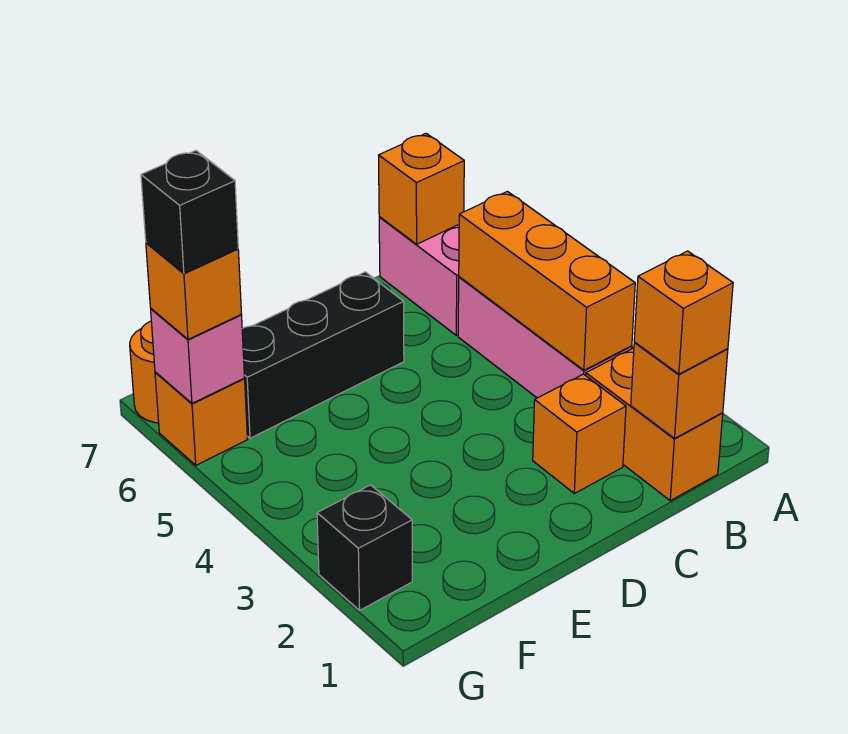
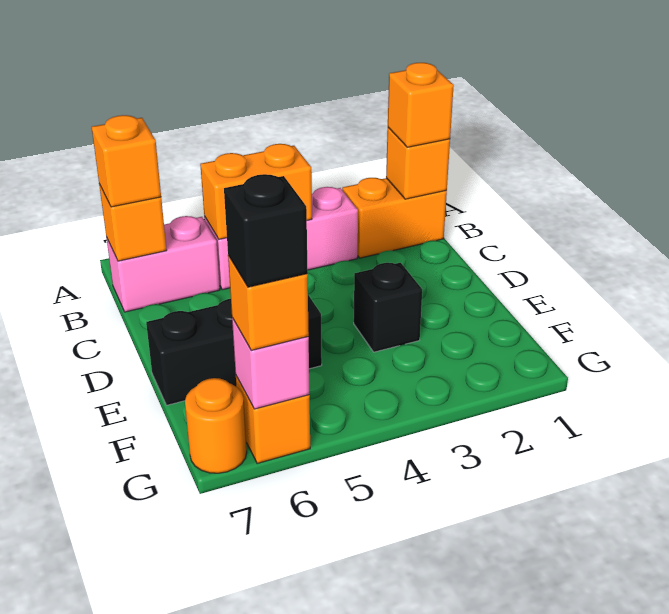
orange brick B3:B5 level 2 -> orange brick B4:B5 level 2
orange brick C2 level 1 -> orange brick B7 level 3
black brick D6:F6 level 1 -> black brick E5:E7 level 1
black brick G2 level 1 -> black brick E3 level 1

